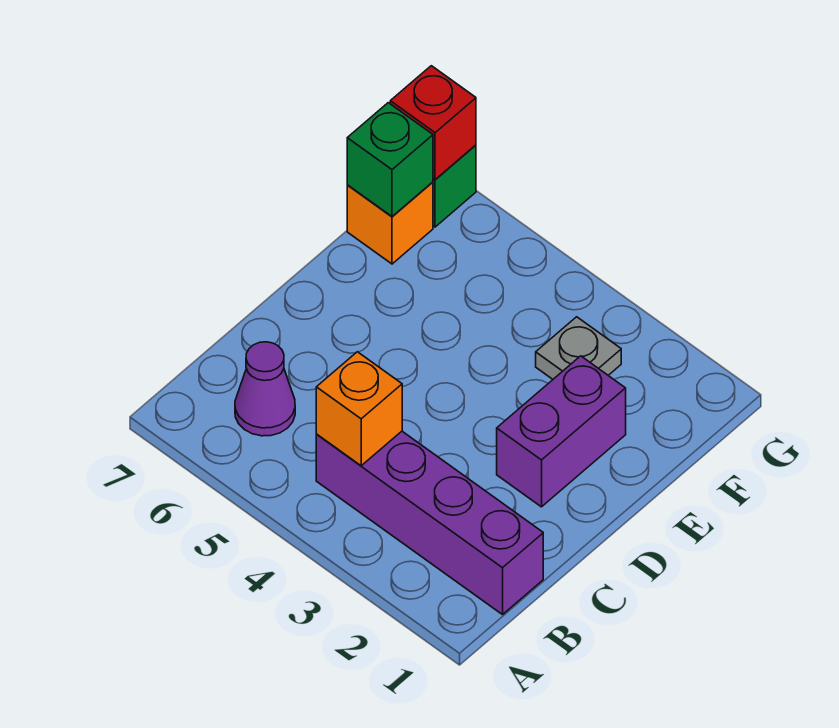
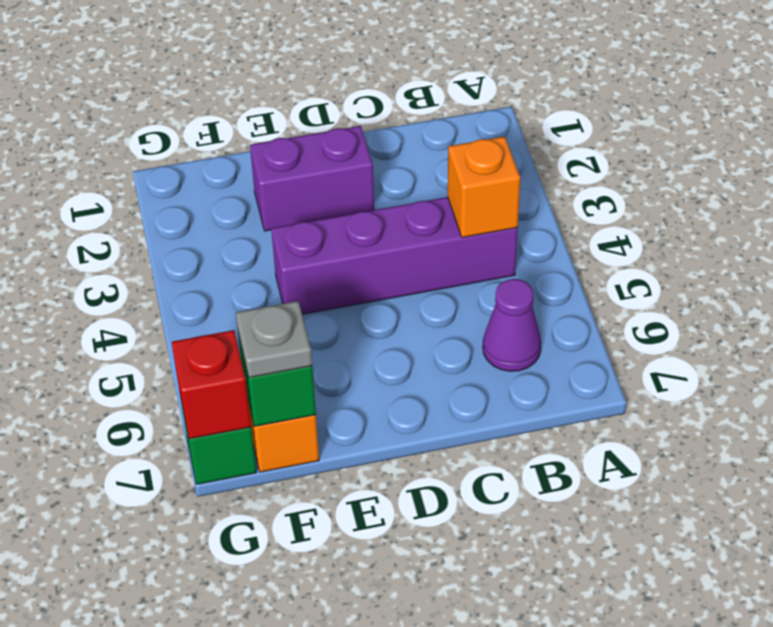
purple brick B1:B4 level 1 -> purple brick B4:E4 level 1
grey plate F3 level 1 -> grey plate F7 level 3

